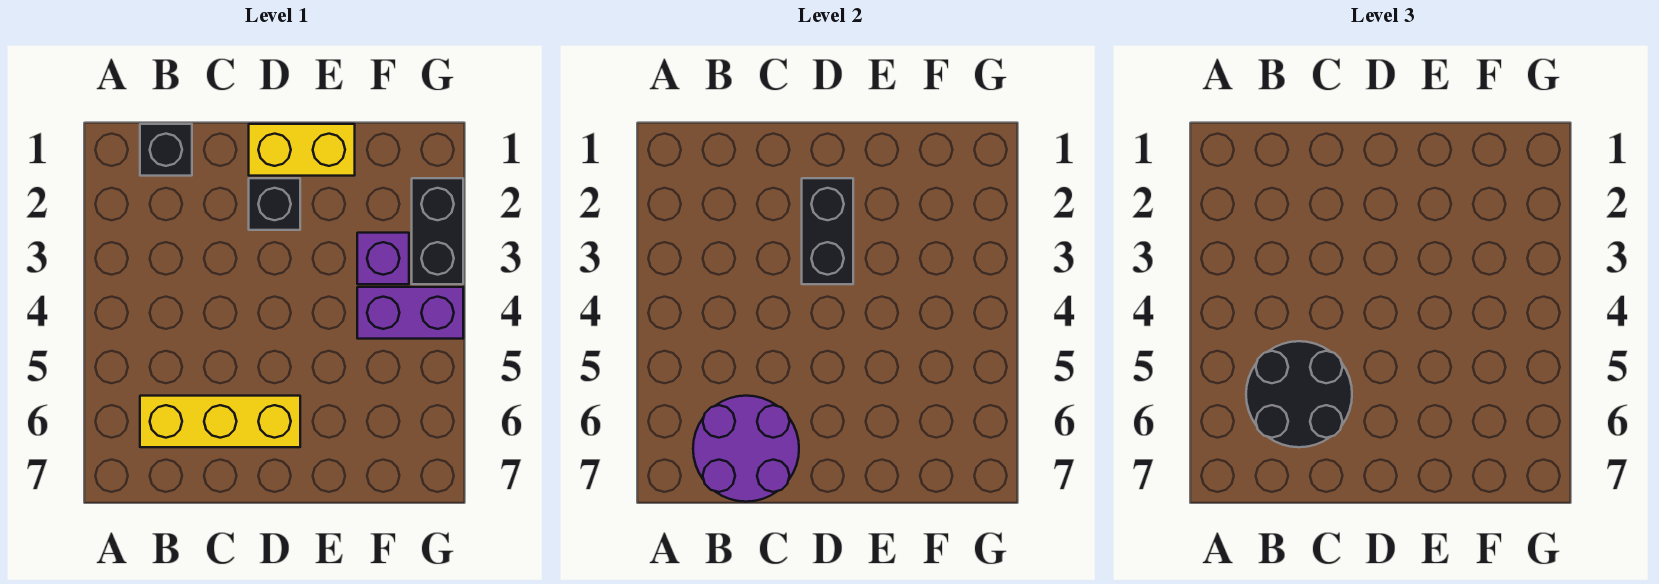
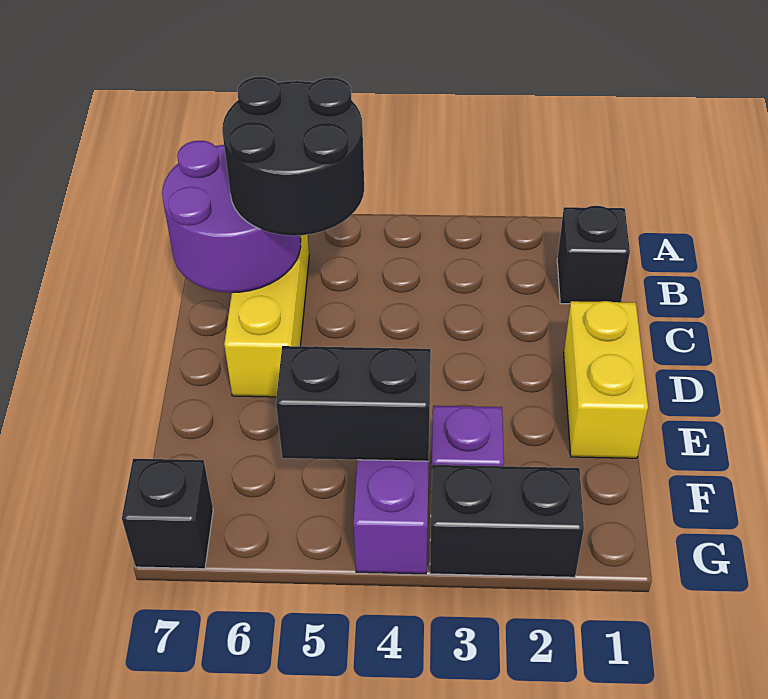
black brick D2 level 1 -> black brick G7 level 1
black brick D2:D3 level 2 -> black brick F4:F5 level 2

